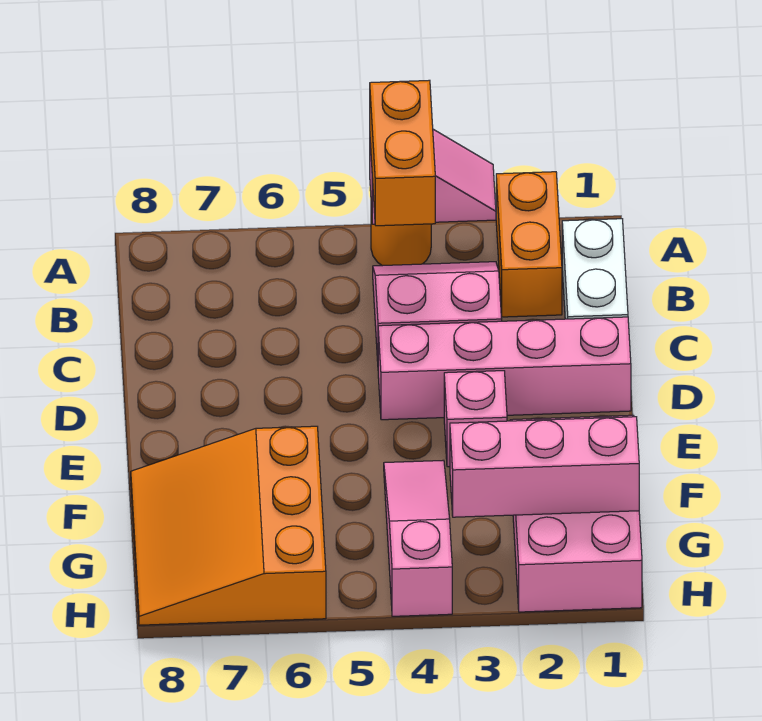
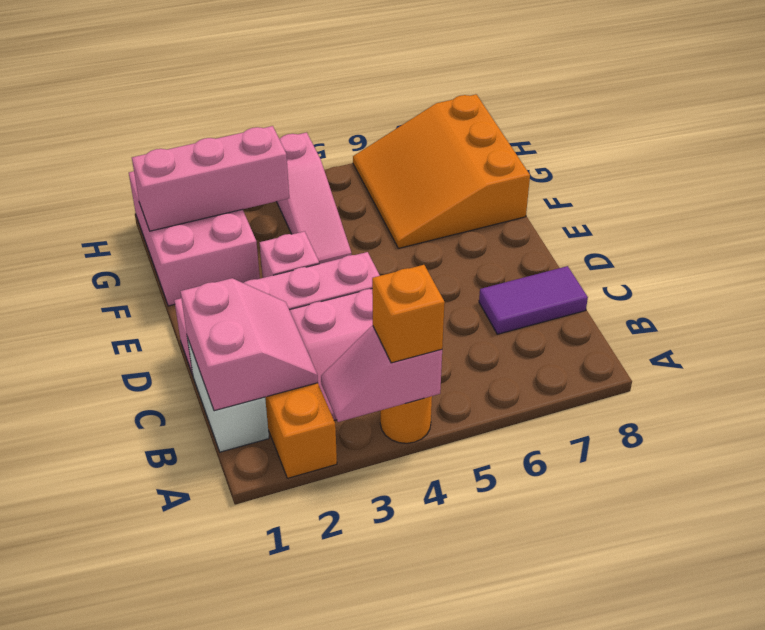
orange brick A4:B4 level 3 -> orange brick A4 level 3
none -> pink slope B1:C2 level 2 top 1
none -> purple tile C7:C8 level 1
orange slope F6:H8 level 1 top 6 -> orange slope F6:H8 level 1 top 8

